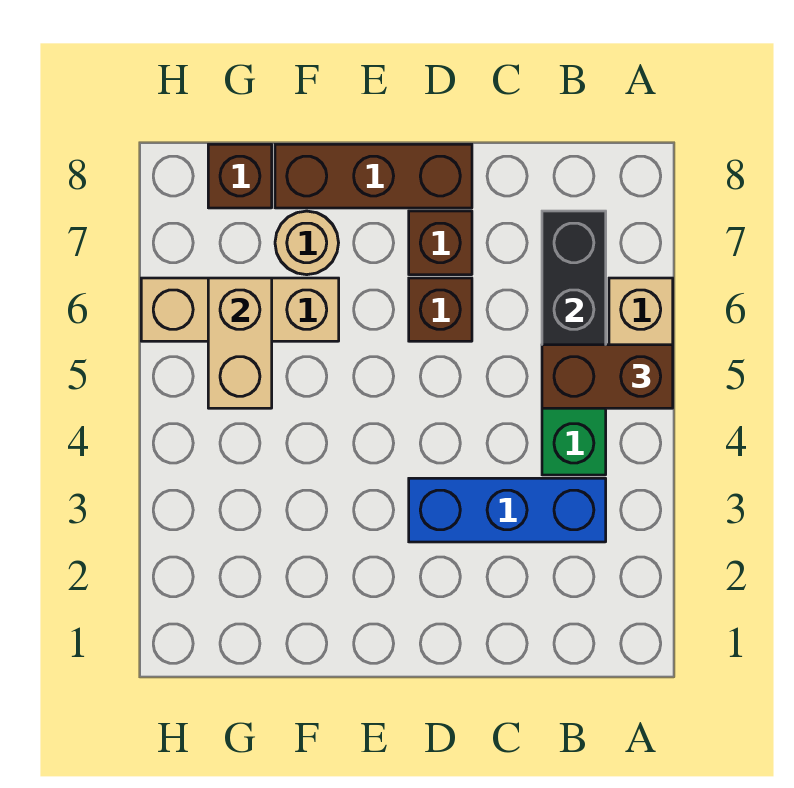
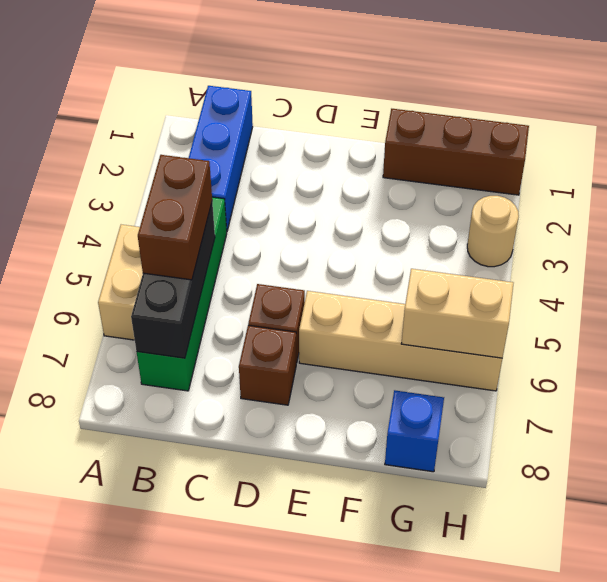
brown brick A5:B5 level 3 -> brown brick B5:B6 level 3
blue brick B3:D3 level 1 -> blue brick B1:B3 level 1
brown brick D8:F8 level 1 -> brown brick F1:H1 level 1
tan brick F6:H6 level 1 -> tan brick E6:H6 level 1
tan round brick F7 level 1 -> tan round brick H3 level 1
tan brick G5:G6 level 2 -> tan brick G6:H6 level 2
brown brick G8 level 1 -> blue brick G8 level 1

